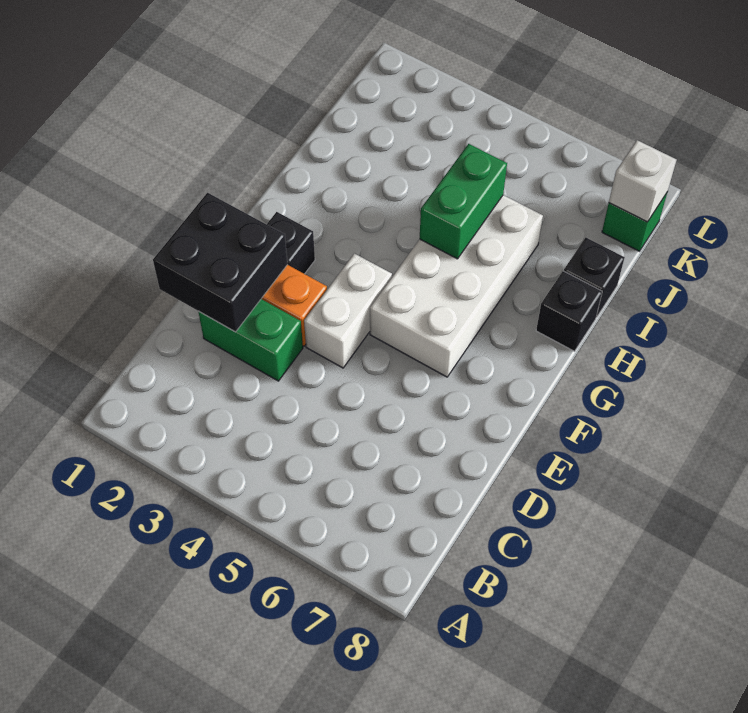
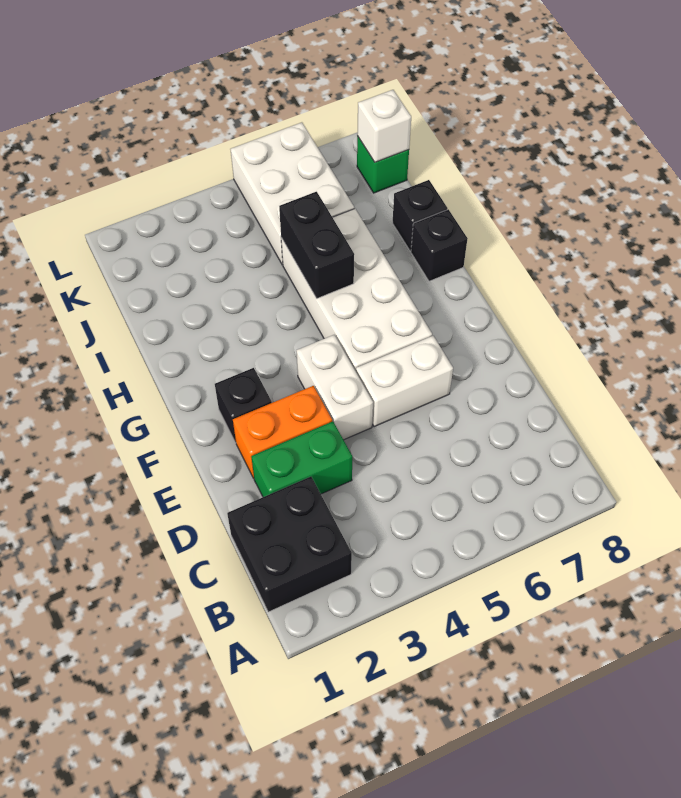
black brick D1:E2 level 2 -> black brick B1:C2 level 1
none -> white brick E5:E6 level 1
green brick H5:I5 level 2 -> black brick H5:I5 level 2
none -> white brick J5:L6 level 1

